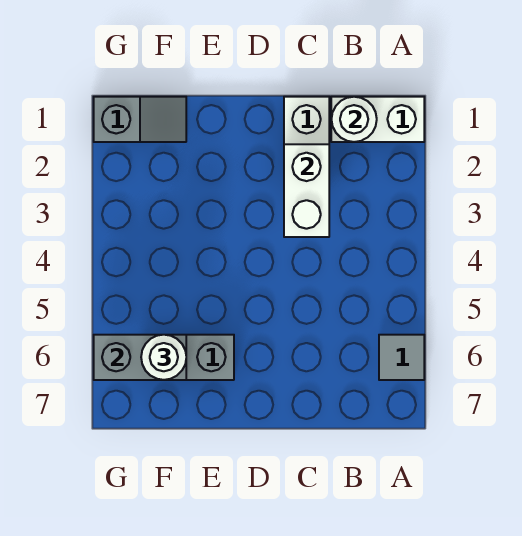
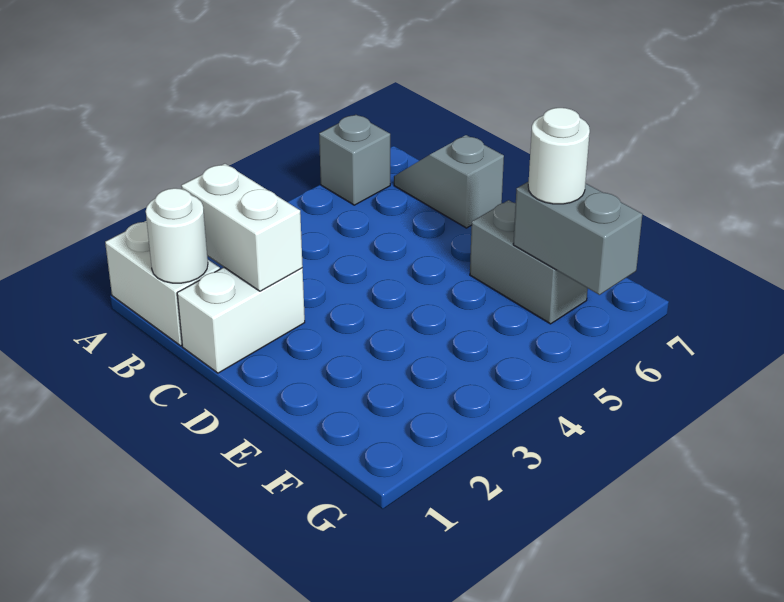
grey tile A6 level 1 -> grey brick A6 level 1
white brick C2:C3 level 2 -> white brick B2:C2 level 2
grey slope F1:G1 level 1 top G -> grey slope B7:C7 level 1 top C

